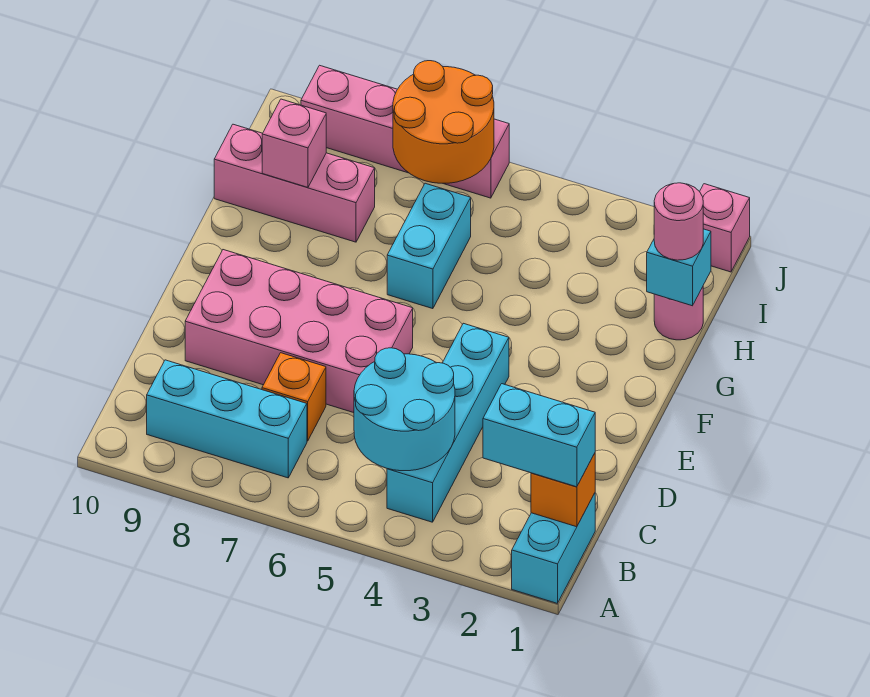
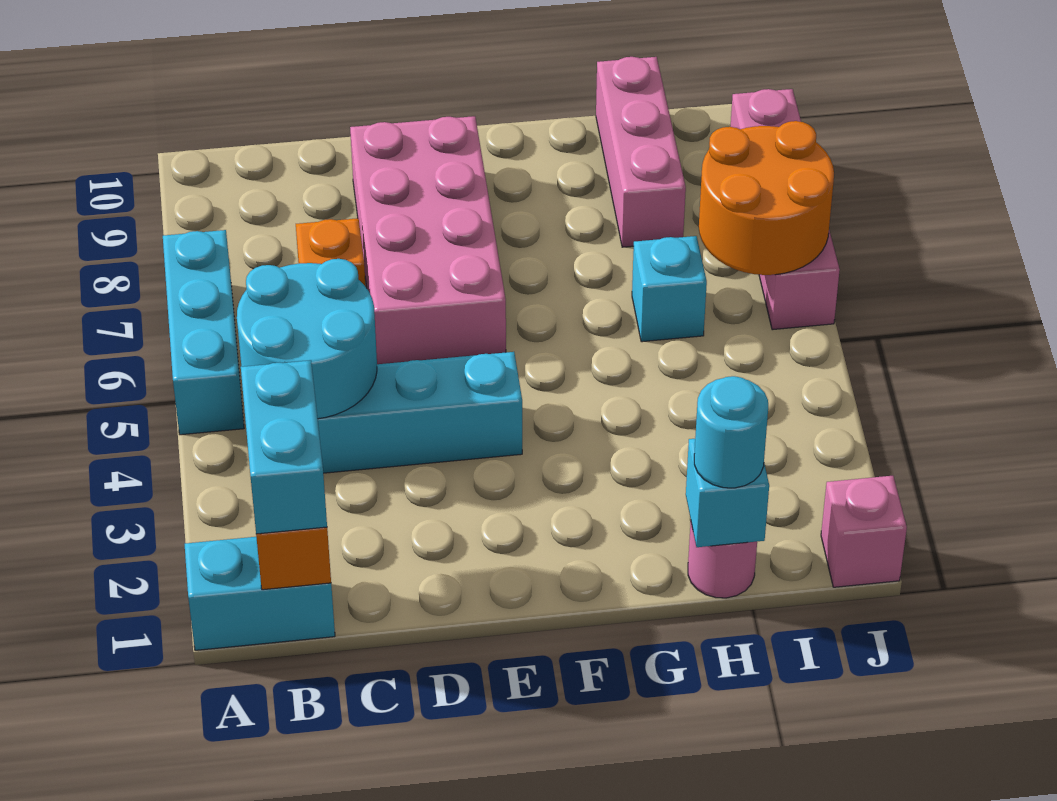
cyan brick B7:B9 level 1 -> cyan brick A5:A7 level 1
cyan brick G6:H6 level 1 -> cyan brick H6 level 1
pink round brick H1 level 3 -> cyan round brick H1 level 3
pink brick H9 level 2 -> none

